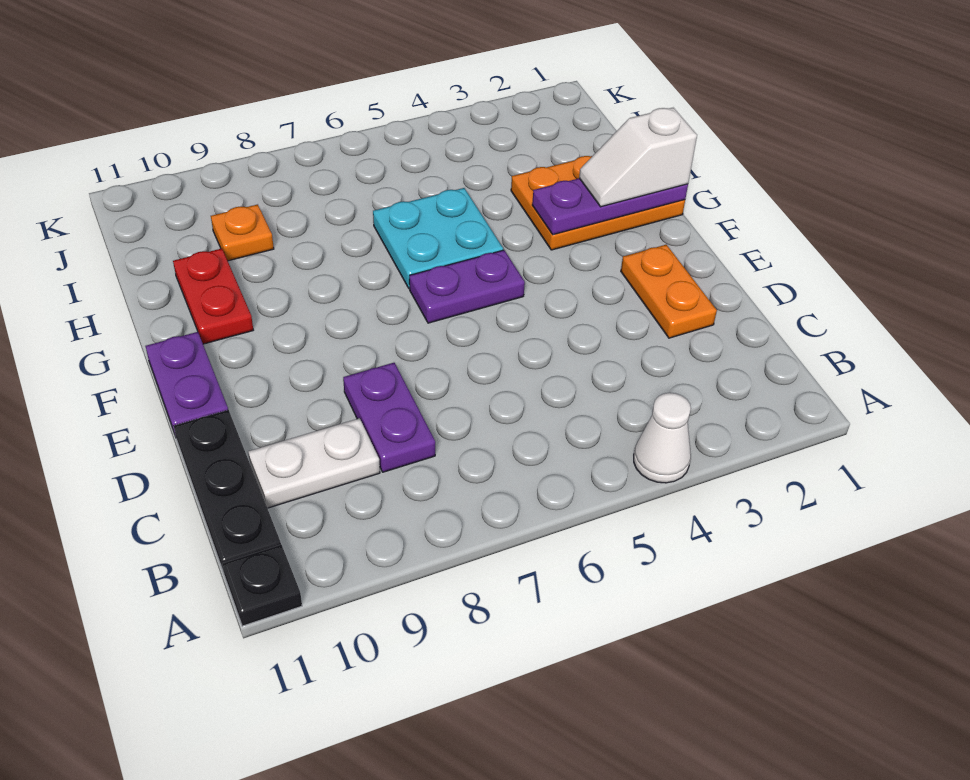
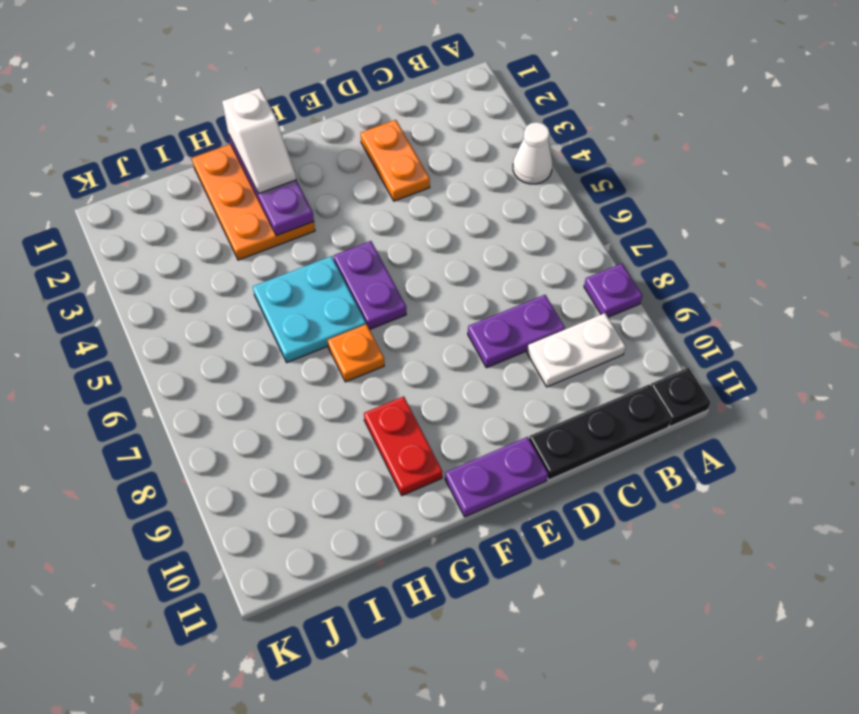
none -> purple plate A8 level 1
white plate C9:C10 level 1 -> white plate B9:C9 level 1
orange plate D2:E2 level 1 -> orange plate D2:D3 level 1
red plate G10:H10 level 1 -> red plate G9:G10 level 1
orange plate I9 level 1 -> orange plate G7 level 1

